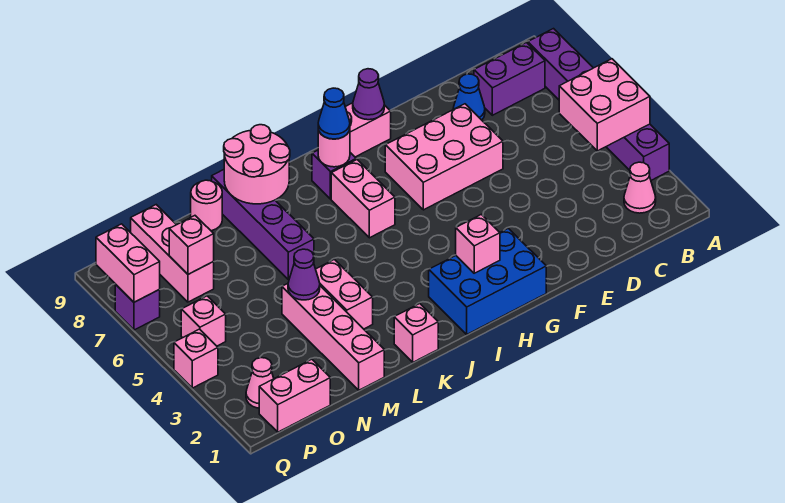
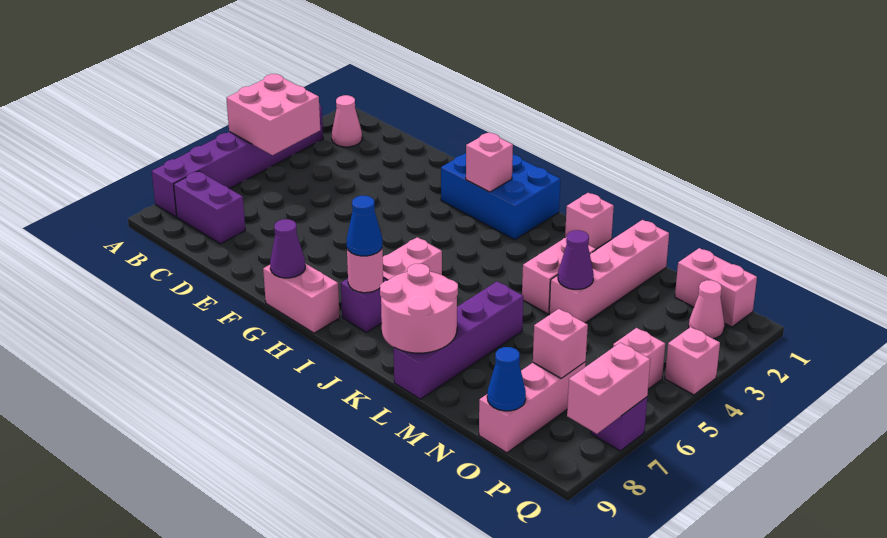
blue cone D8 level 1 -> blue cone O9 level 2
pink brick E6:G7 level 1 -> none
pink round brick M9 level 1 -> none

